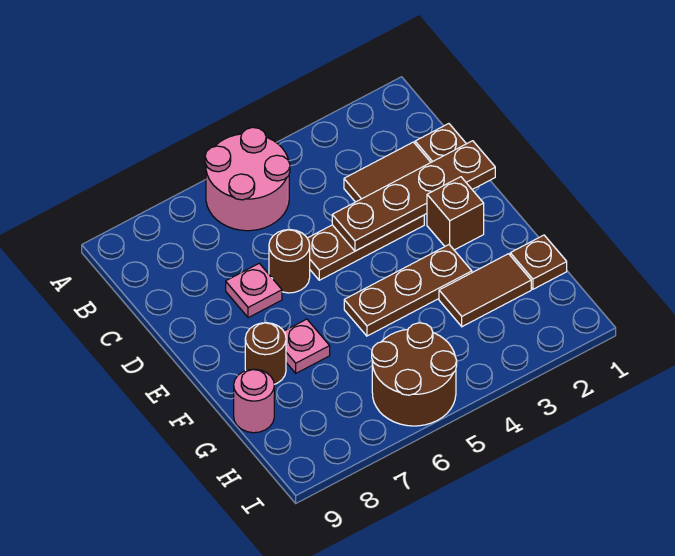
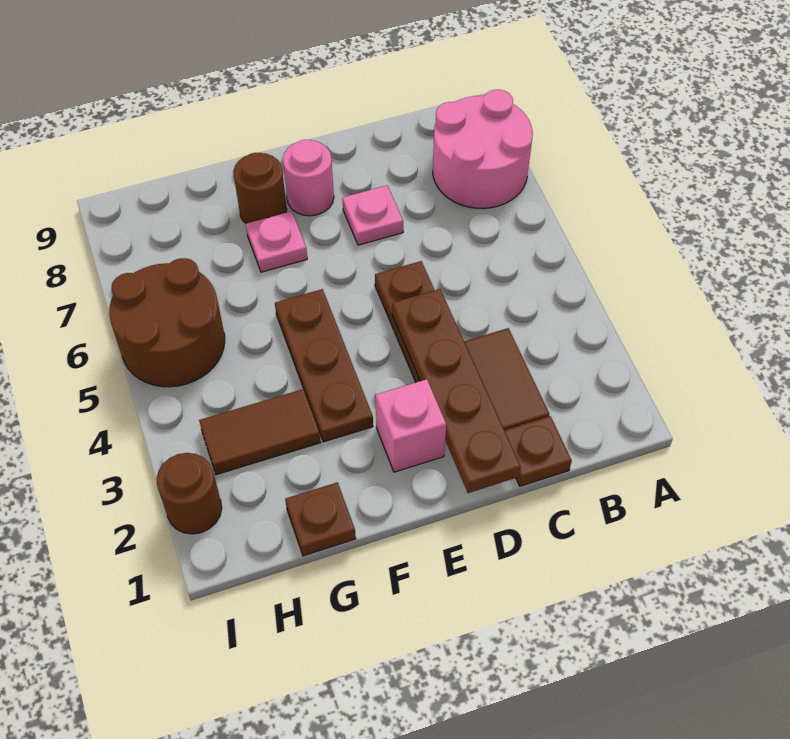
pink round brick A5:B6 level 1 -> pink round brick A7:B8 level 1
brown round brick D6 level 1 -> brown round brick I2 level 1
brown brick E2 level 1 -> pink brick E2 level 1
brown tile G2:G3 level 1 -> brown tile G3:H3 level 1
pink round brick G9 level 1 -> pink round brick E8 level 1

